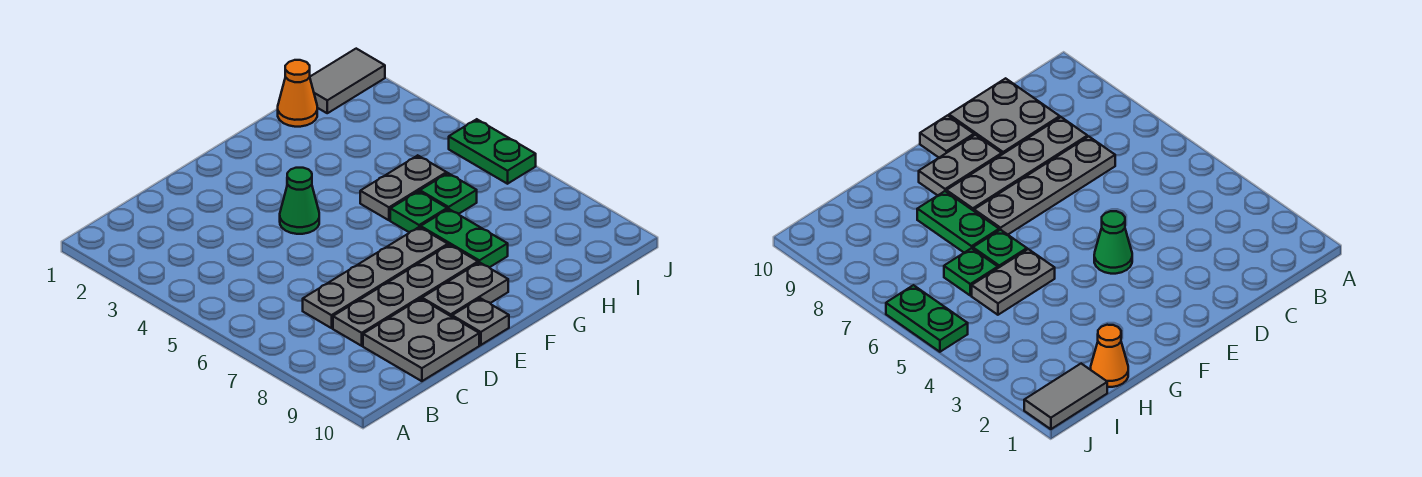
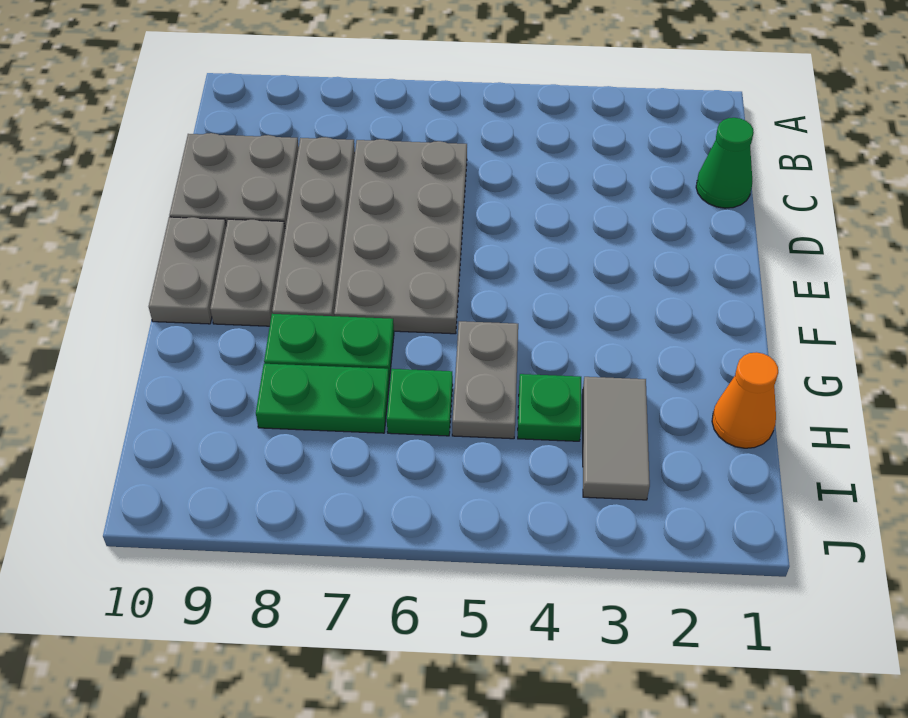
grey plate C7:F7 level 1 -> grey plate C6:F7 level 1
green cone E4 level 1 -> green cone C1 level 1
grey plate E10 level 1 -> grey plate E10:F10 level 1
green plate G6 level 1 -> green plate H4 level 1
grey tile I1:J1 level 1 -> grey tile H3:I3 level 1
green plate J5:J6 level 1 -> green plate H7:H8 level 1

